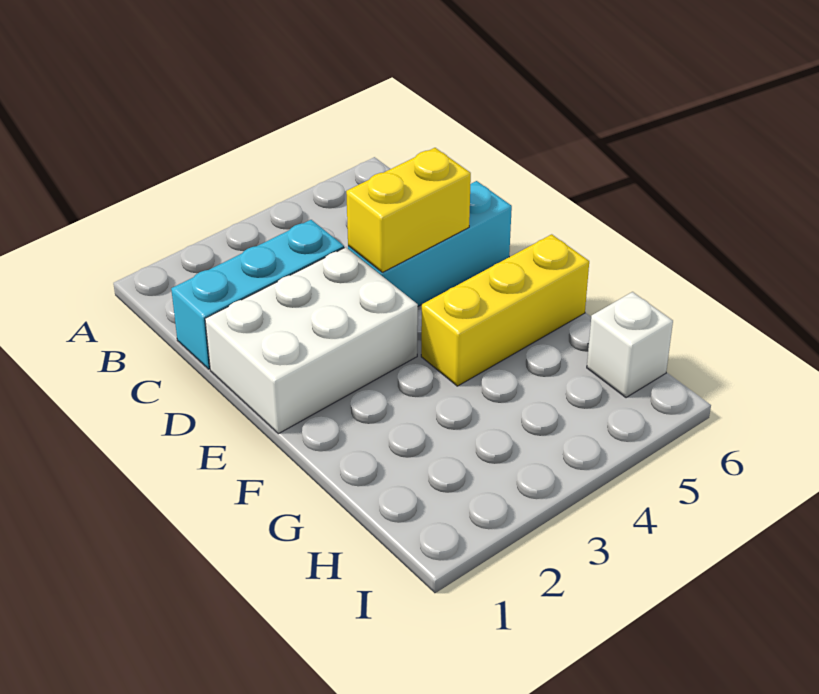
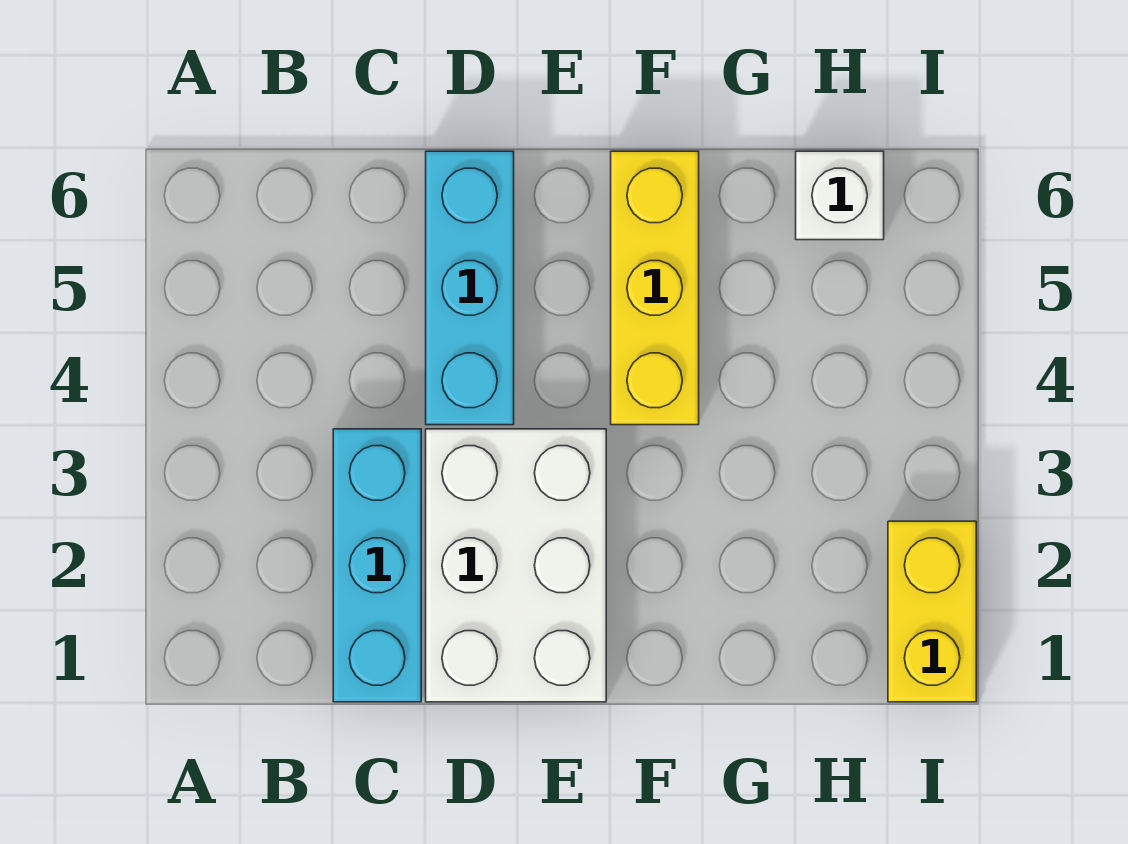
yellow brick D4:D5 level 2 -> yellow brick I1:I2 level 1

